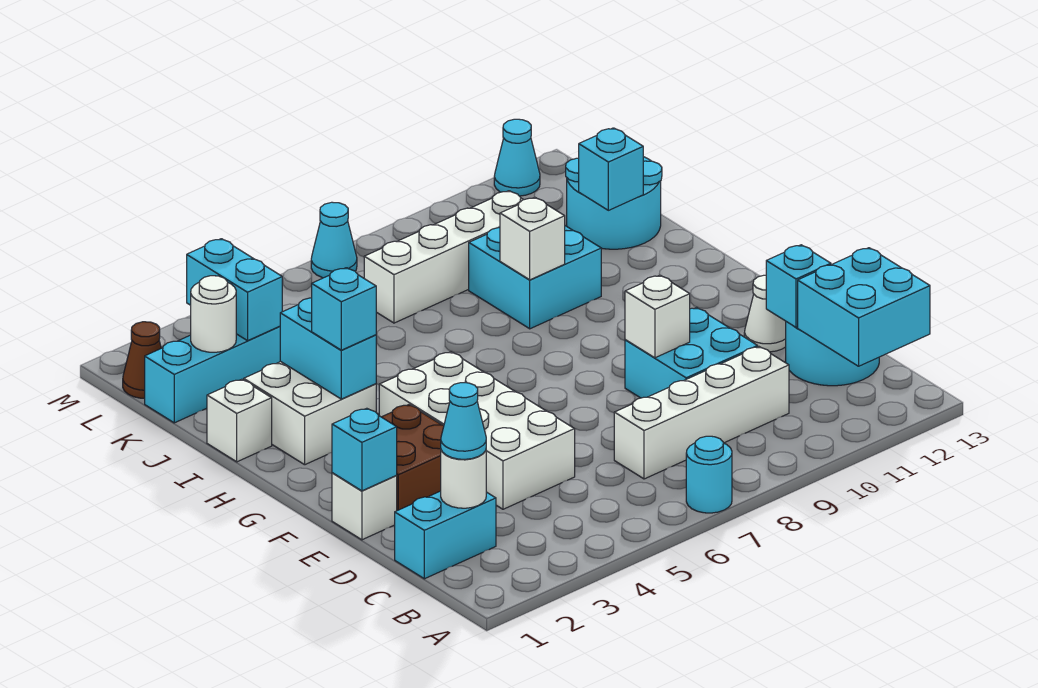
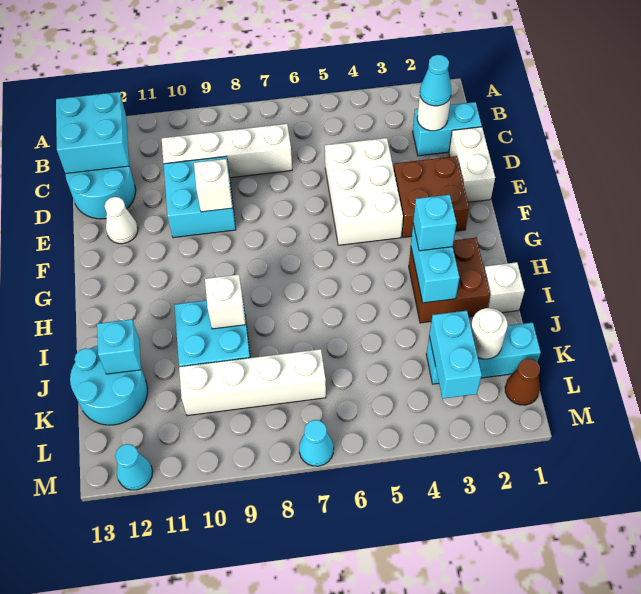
cyan round brick A7 level 1 -> none
white brick D4:G5 level 1 -> white brick D4:F5 level 1
cyan brick D12 level 2 -> none
white brick E1 level 1 -> white brick D1:E1 level 1
cyan brick E1 level 2 -> none
white brick H2:I3 level 1 -> brown brick H2:I3 level 1

